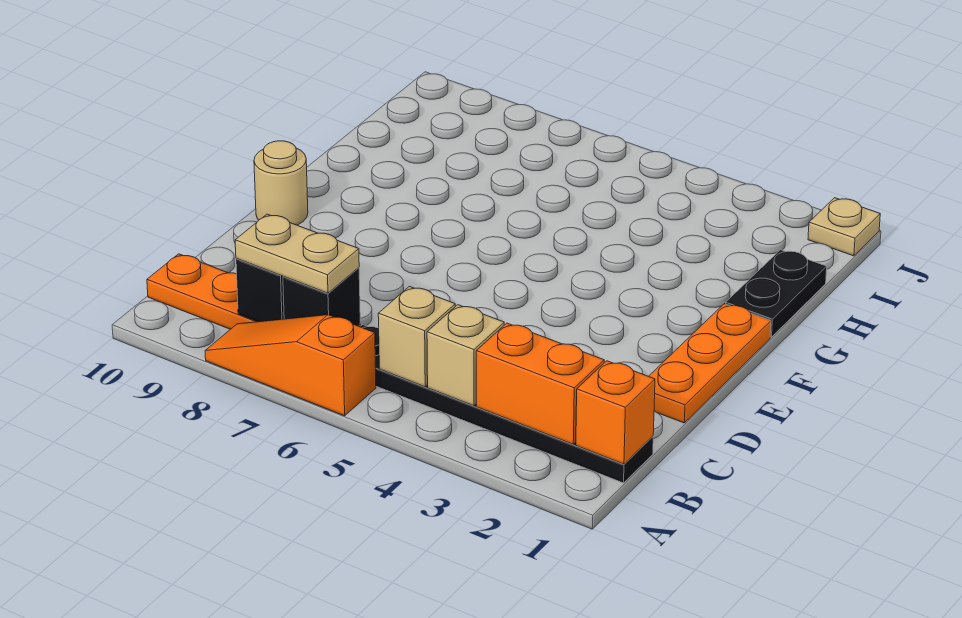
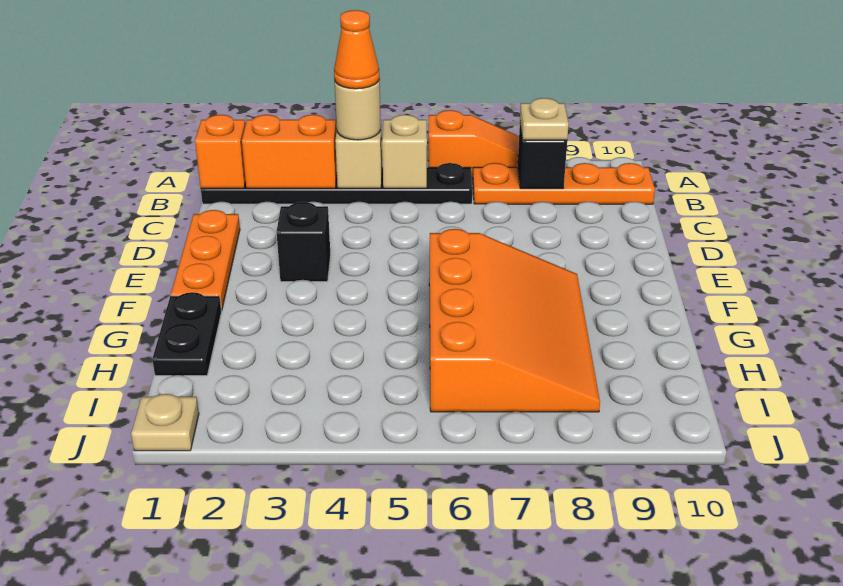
none -> orange cone B4 level 4
black brick B7 level 2 -> black brick E3 level 1
tan plate B7:B8 level 3 -> tan plate B8 level 3
tan round brick E10 level 1 -> tan round brick B4 level 3
none -> orange slope F6:I8 level 1 top 6

